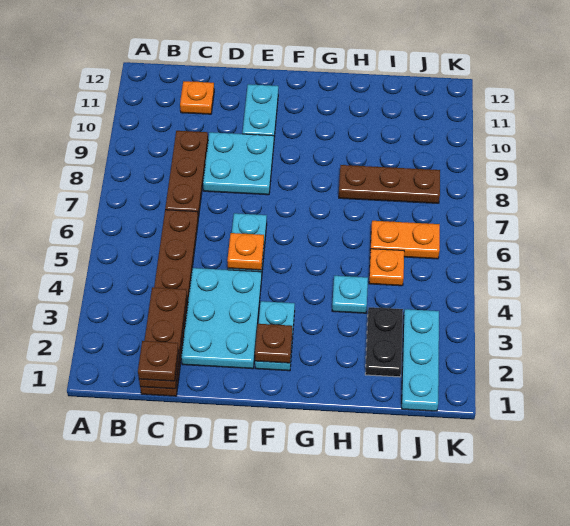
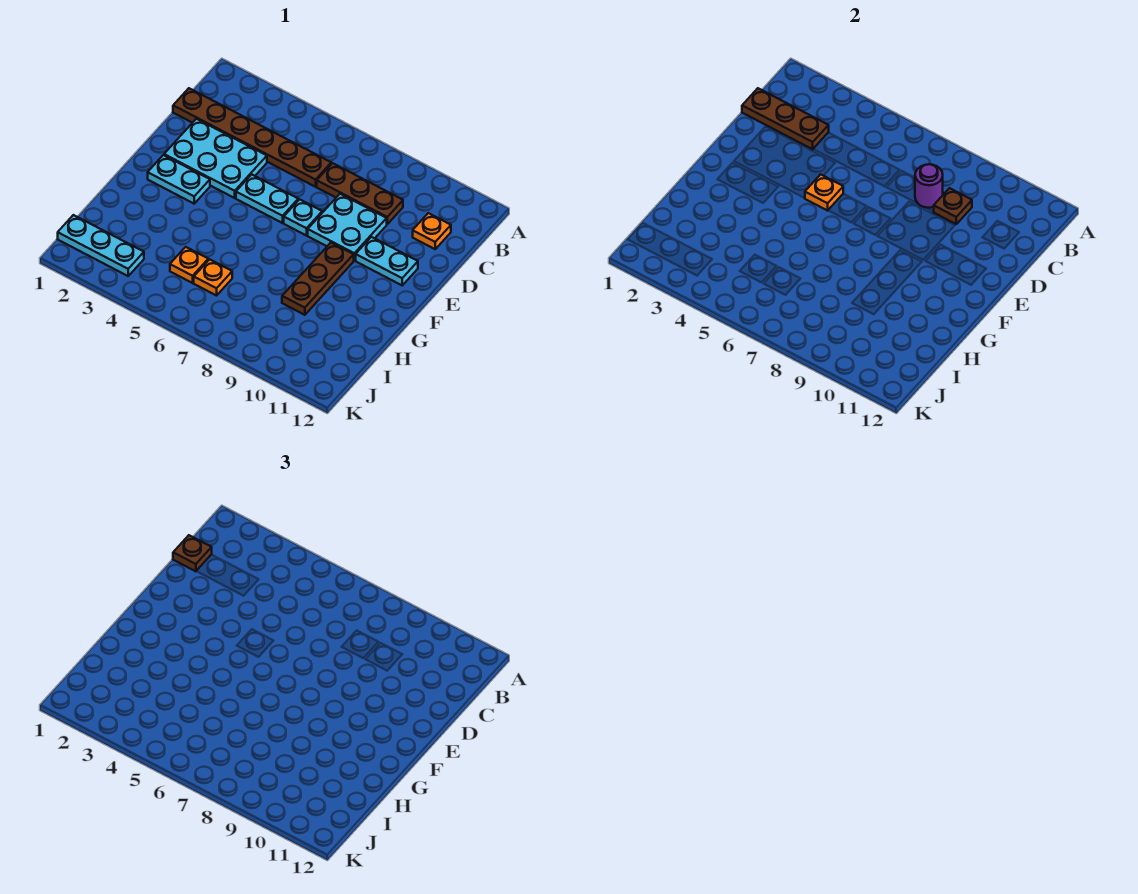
none -> purple round brick C8 level 2
brown plate F2 level 2 -> brown plate C9 level 2
cyan plate H4 level 1 -> cyan plate E7 level 1
brown plate H8:J8 level 1 -> brown plate F9:H9 level 1
black plate I2:I3 level 1 -> none
orange plate I6:J6 level 1 -> orange plate I6 level 1

